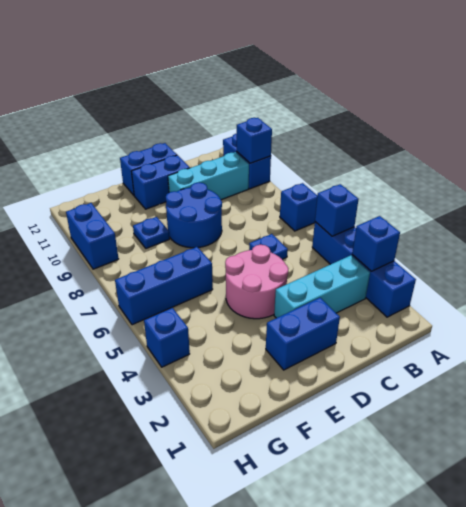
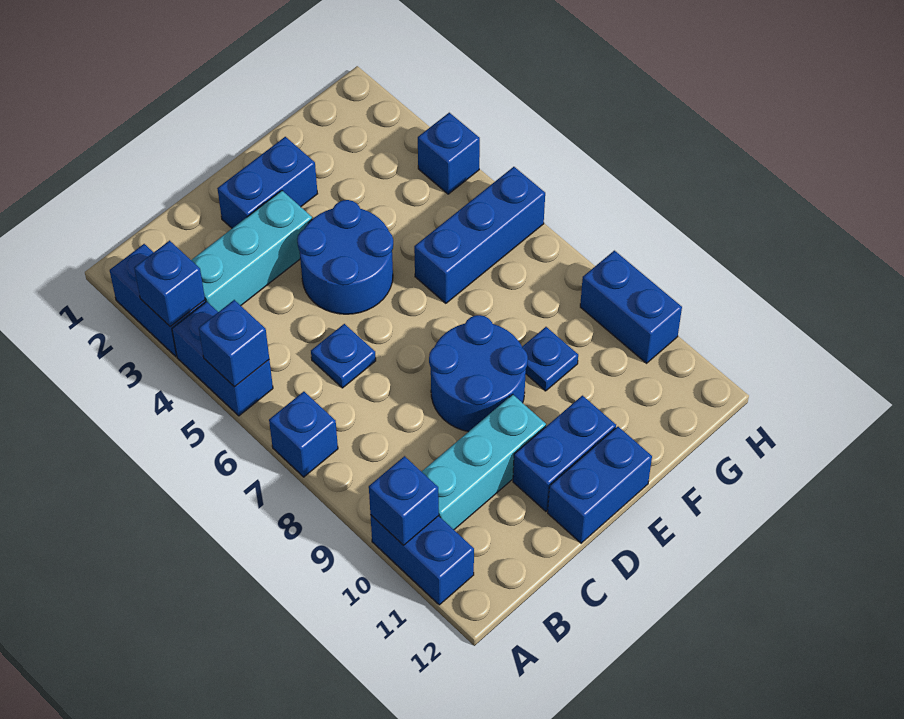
pink round brick D4:E5 level 1 -> blue round brick D4:E5 level 1

